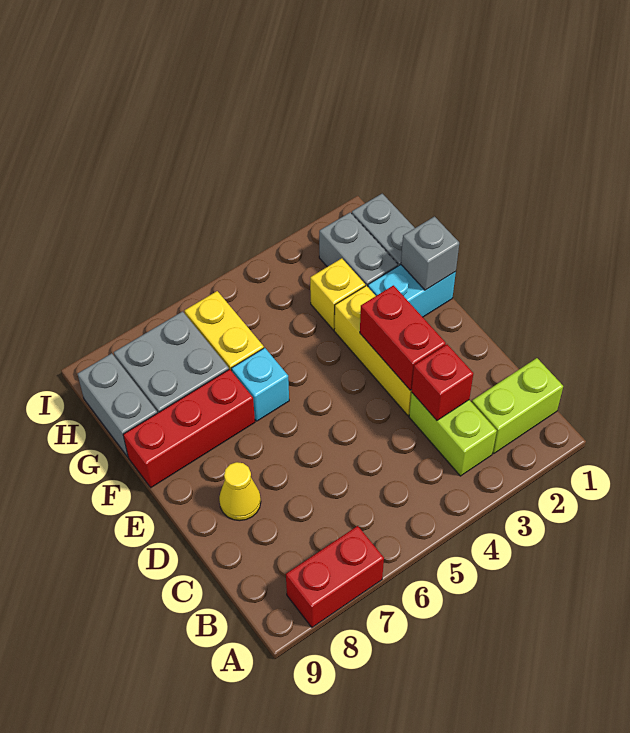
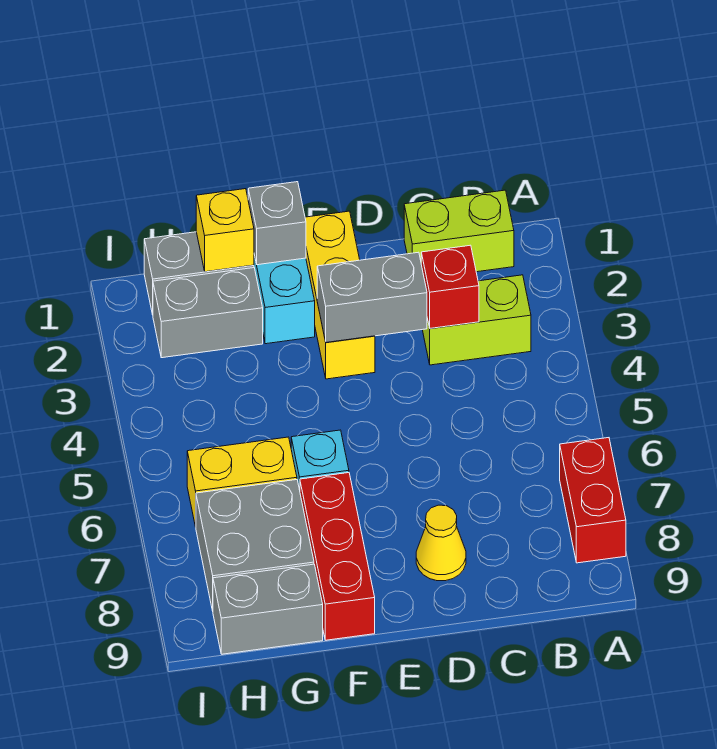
lime brick B1:B2 level 1 -> lime brick B1:C1 level 1
yellow brick D3:F3 level 1 -> yellow brick E1:E3 level 1
red brick D3:E3 level 2 -> grey brick D3:E3 level 2
yellow brick G3 level 1 -> yellow brick G1 level 2

